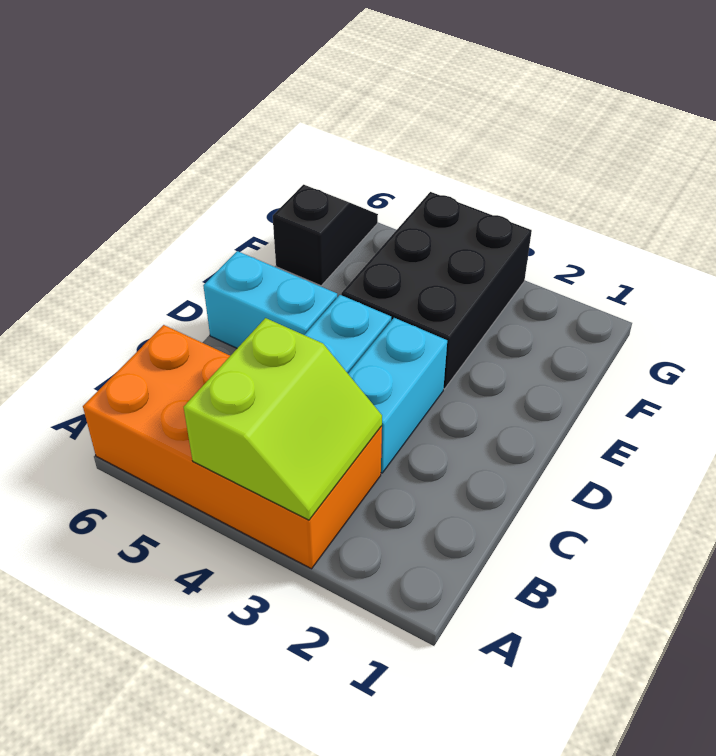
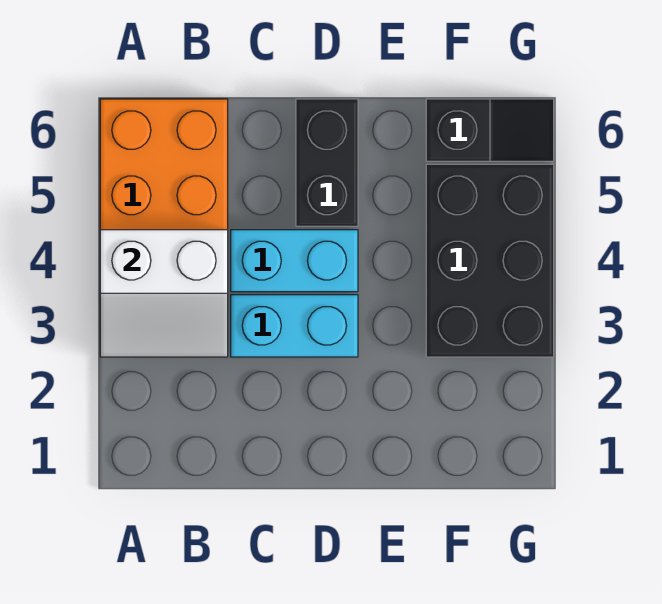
lime slope A3:B4 level 2 top 4 -> white slope A3:B4 level 2 top 4
cyan brick D5:D6 level 1 -> black brick D5:D6 level 1
black brick E3:G4 level 1 -> black brick F3:G5 level 1

